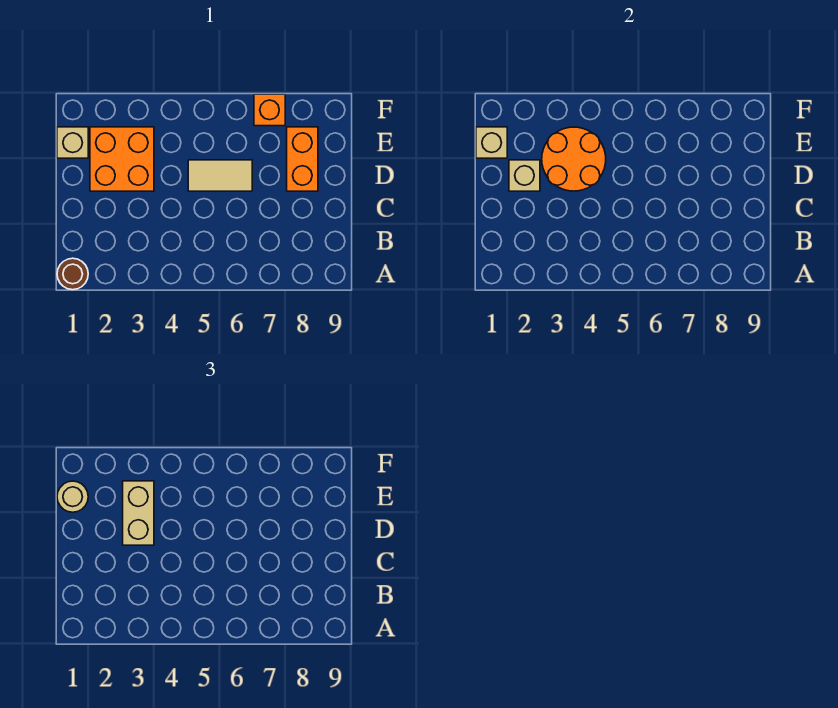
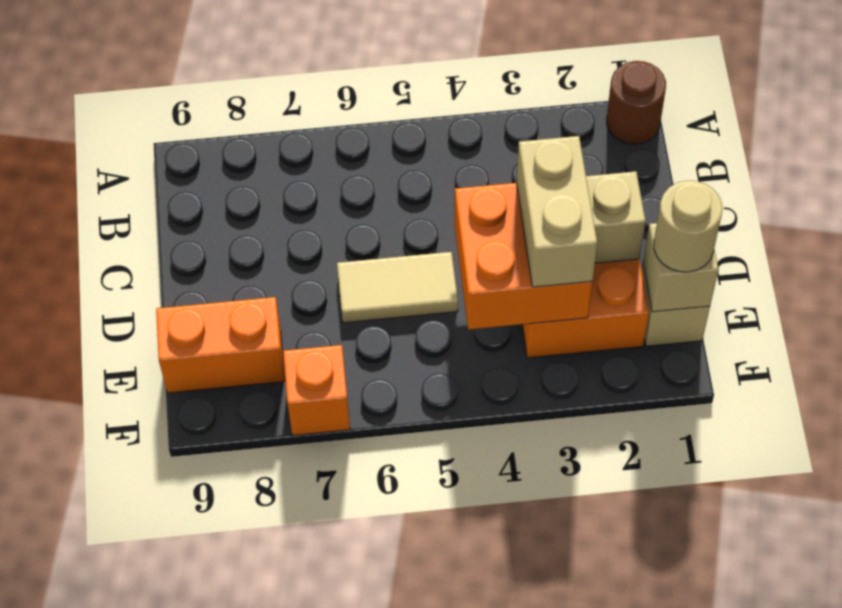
orange round brick D3:E4 level 2 -> orange brick D3:E4 level 2
orange brick D8:E8 level 1 -> orange brick E8:E9 level 1

